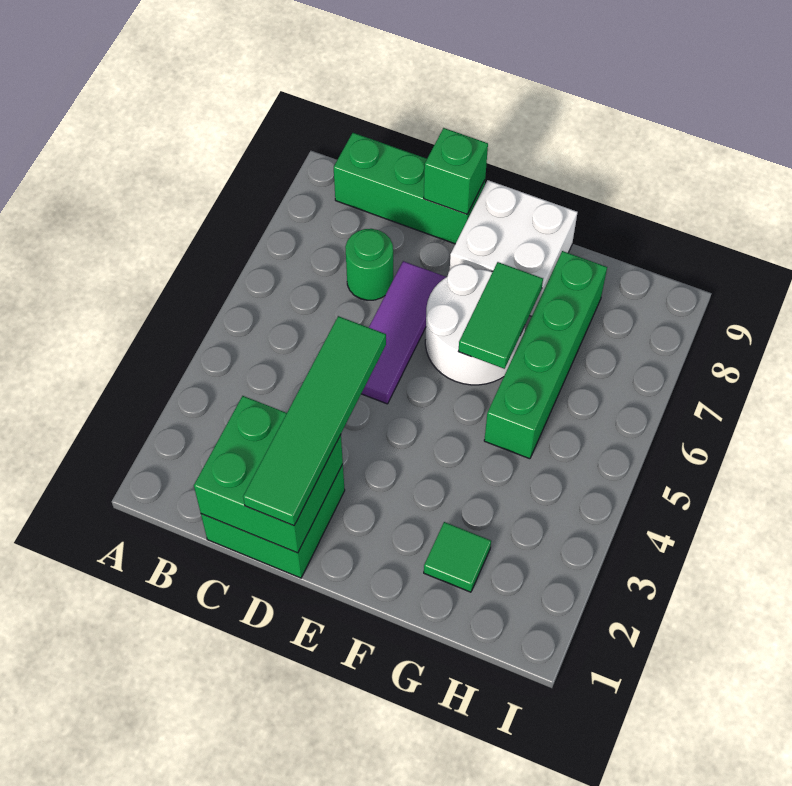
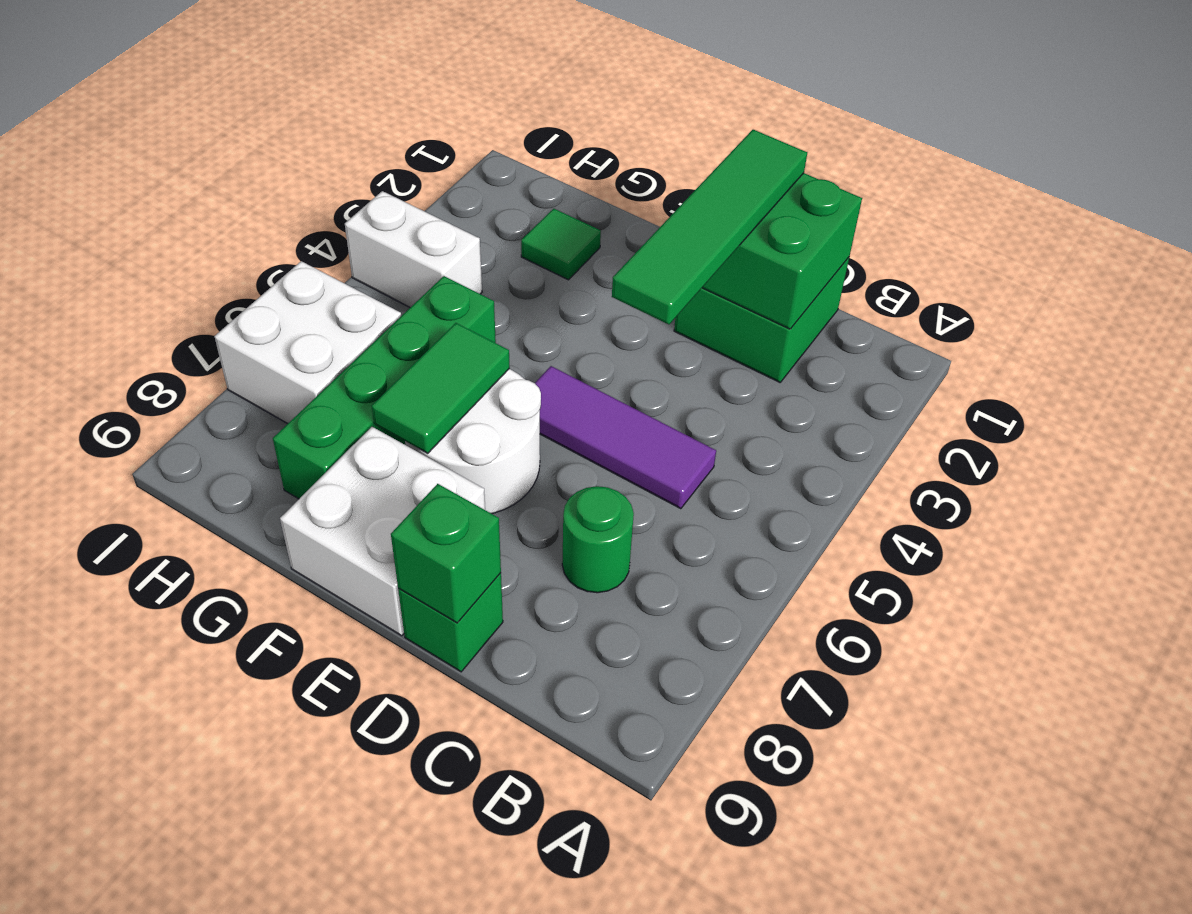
green brick B9:D9 level 1 -> green brick D9 level 1
purple tile D5:D7 level 1 -> purple tile C5:E5 level 1
none -> white brick H4:I4 level 1
none -> white brick H6:I7 level 1

